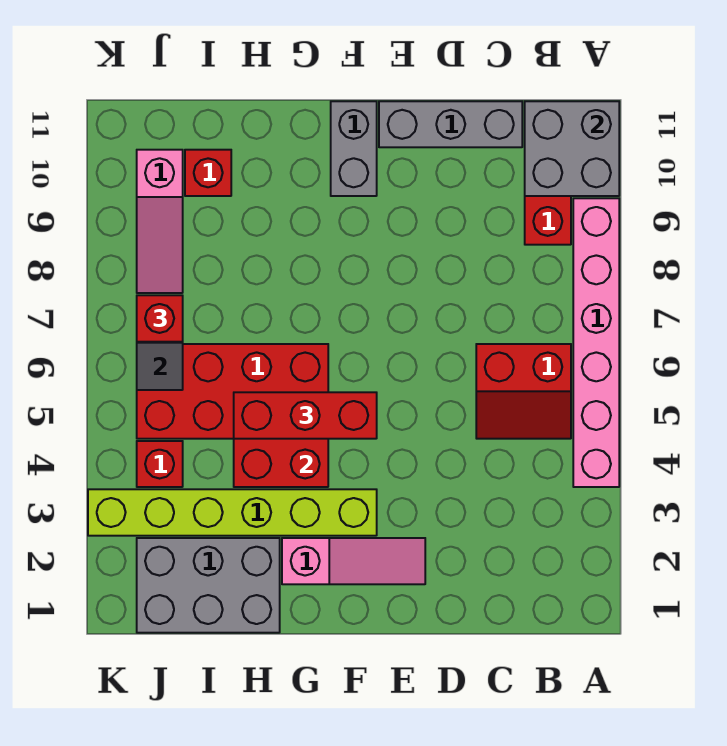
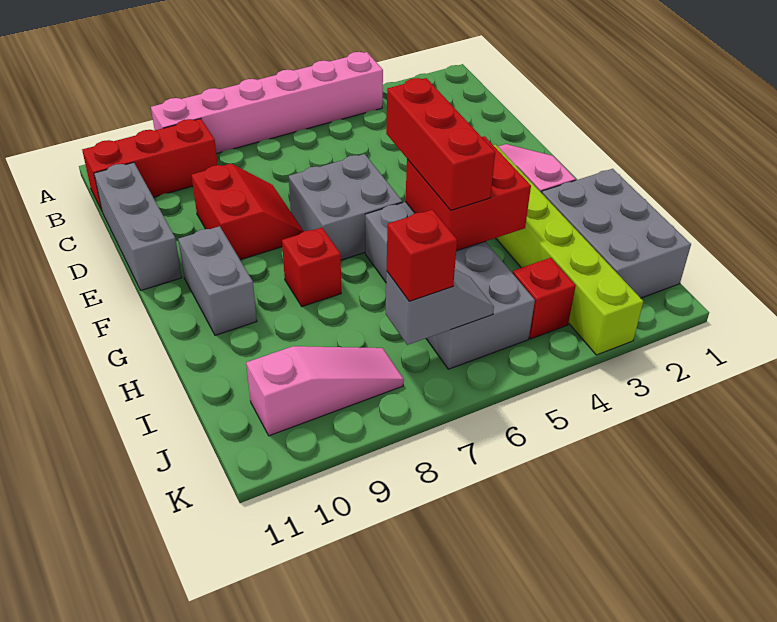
grey brick A10:B11 level 2 -> grey brick E6:F7 level 1
red slope B5:C6 level 1 top 6 -> red slope D8:E9 level 1 top 9
grey brick F10:F11 level 1 -> grey brick F10:G10 level 1
red brick G5:J6 level 1 -> grey brick G5:J6 level 1
red brick I10 level 1 -> red brick G8 level 1

